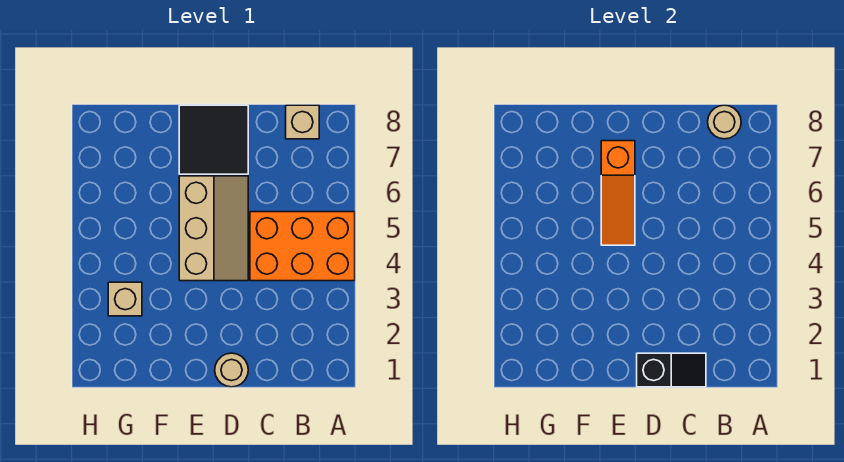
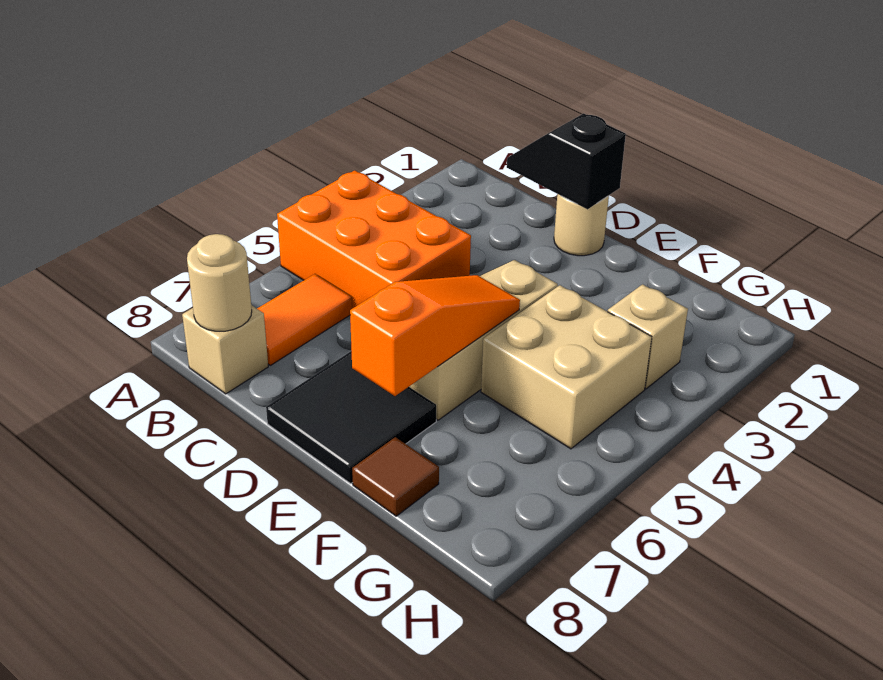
none -> orange tile B6:B7 level 1
none -> tan brick F4:G5 level 1
none -> brown tile F8 level 1

